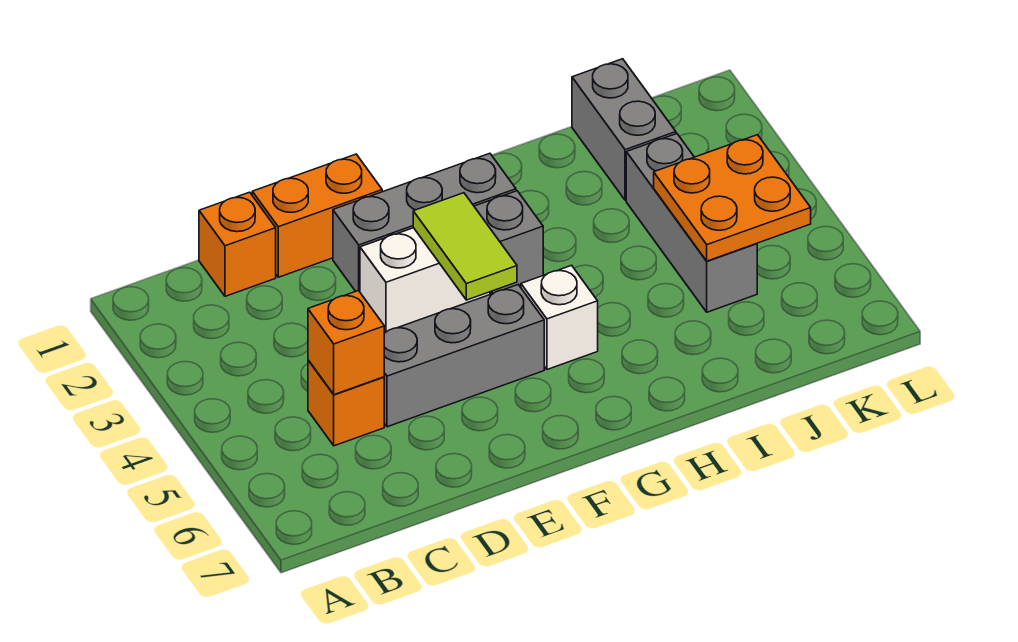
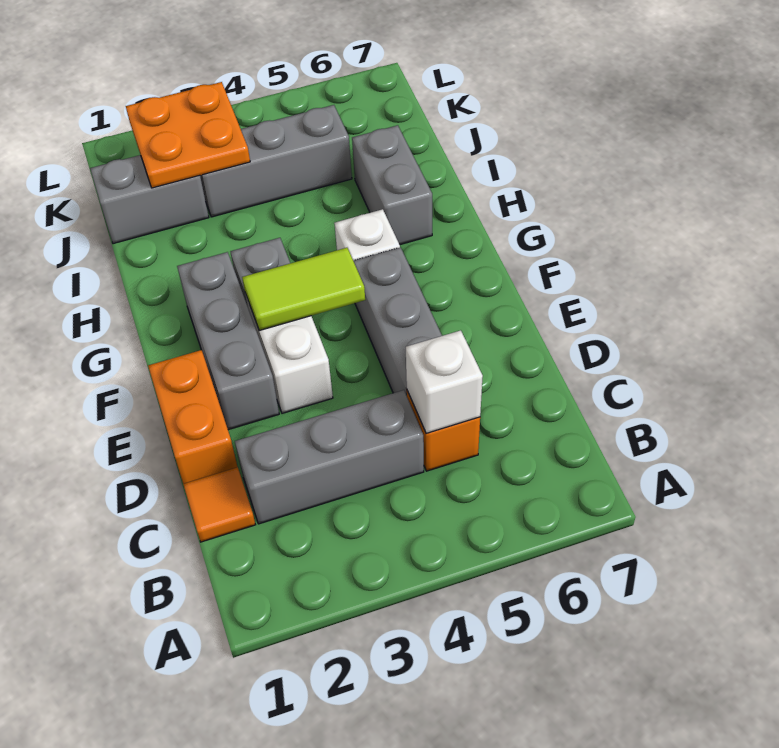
orange brick C1 level 1 -> orange tile C1 level 1
none -> grey brick C2:C4 level 1
orange brick C5 level 2 -> white brick C5 level 2
none -> grey brick H6:I6 level 1
orange plate J4:K5 level 2 -> orange plate J2:K3 level 2

